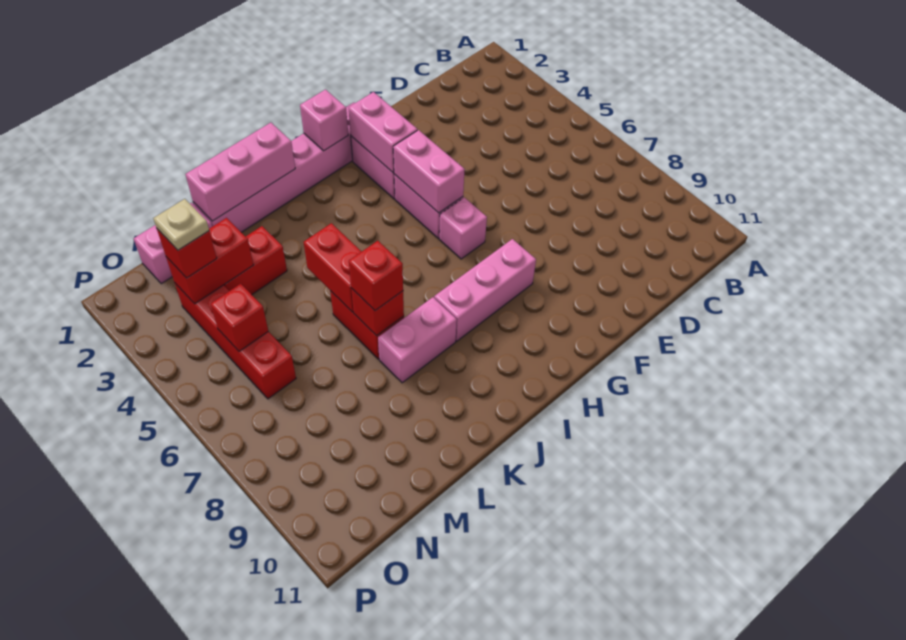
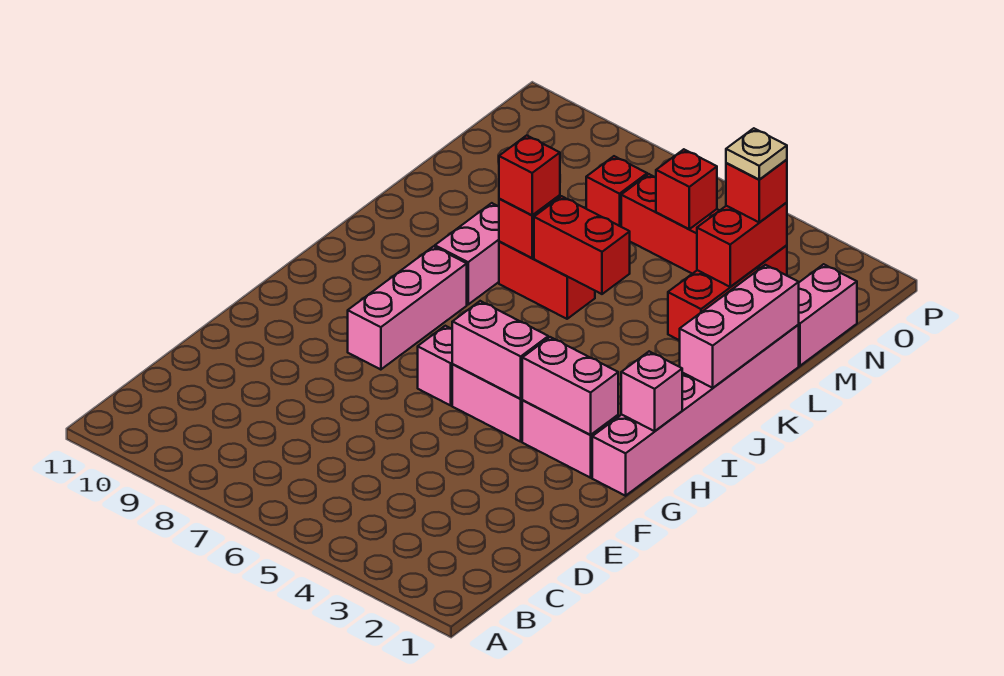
none -> red brick N7 level 1

